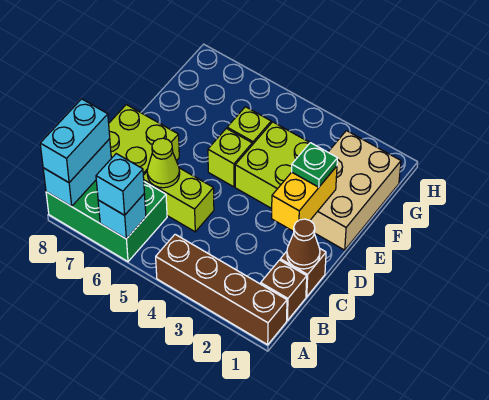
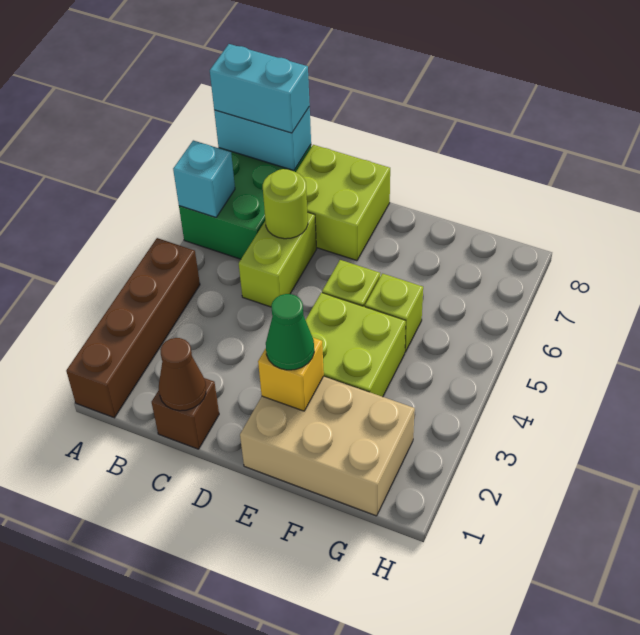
cyan brick A6 level 3 -> none
brown brick B1 level 1 -> none
lime cone C6 level 2 -> lime round brick C6 level 2
yellow brick D2:E2 level 2 -> yellow brick E2 level 2
green plate E2 level 3 -> green cone E2 level 3

